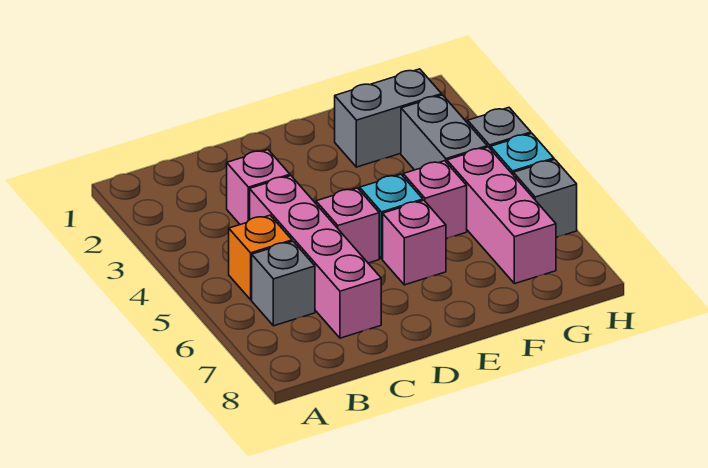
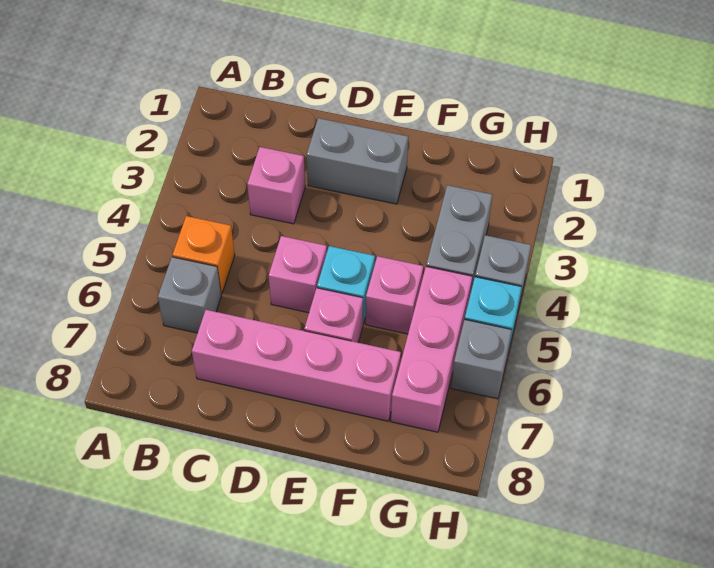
pink brick C4:C7 level 1 -> pink brick C7:F7 level 1
grey brick F2:G2 level 1 -> grey brick D2:E2 level 1

